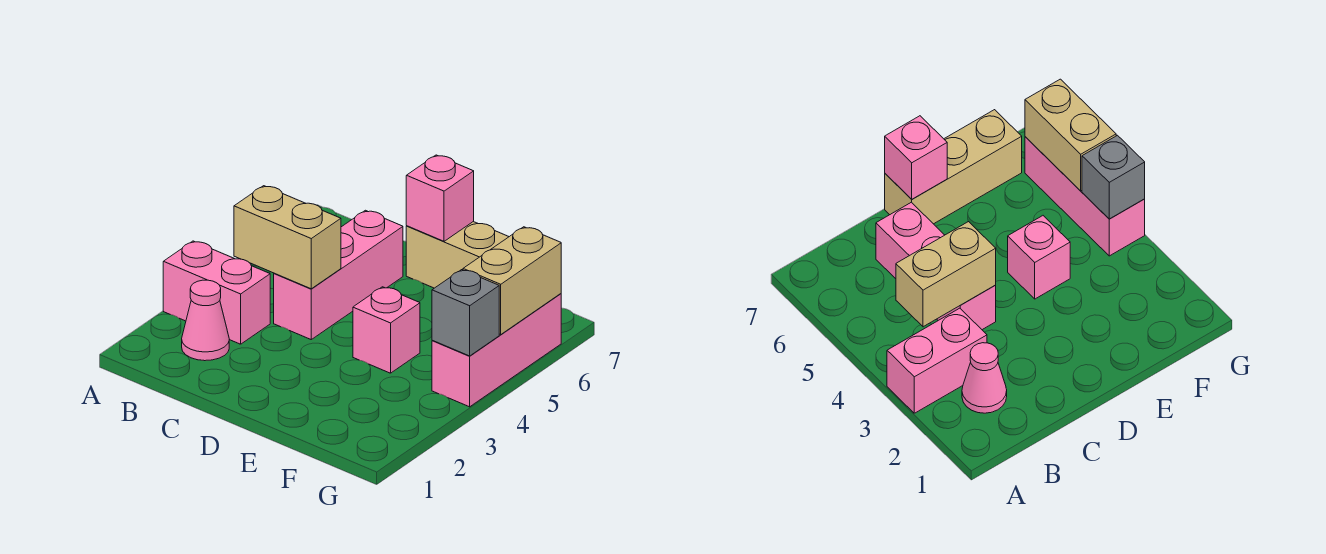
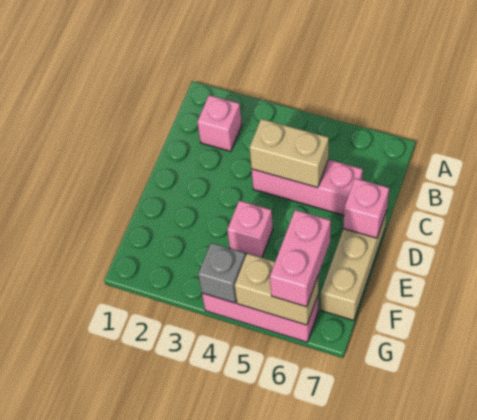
pink brick A3:B3 level 1 -> pink brick F6:G6 level 3
pink cone B2 level 1 -> pink brick B2 level 1
tan brick B4:C4 level 2 -> tan brick C4:C5 level 2

